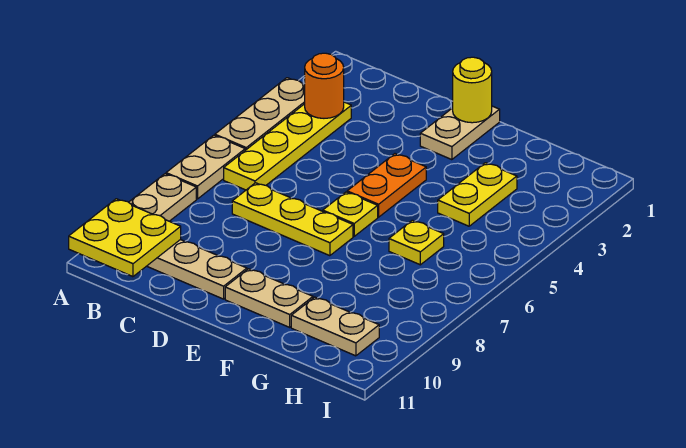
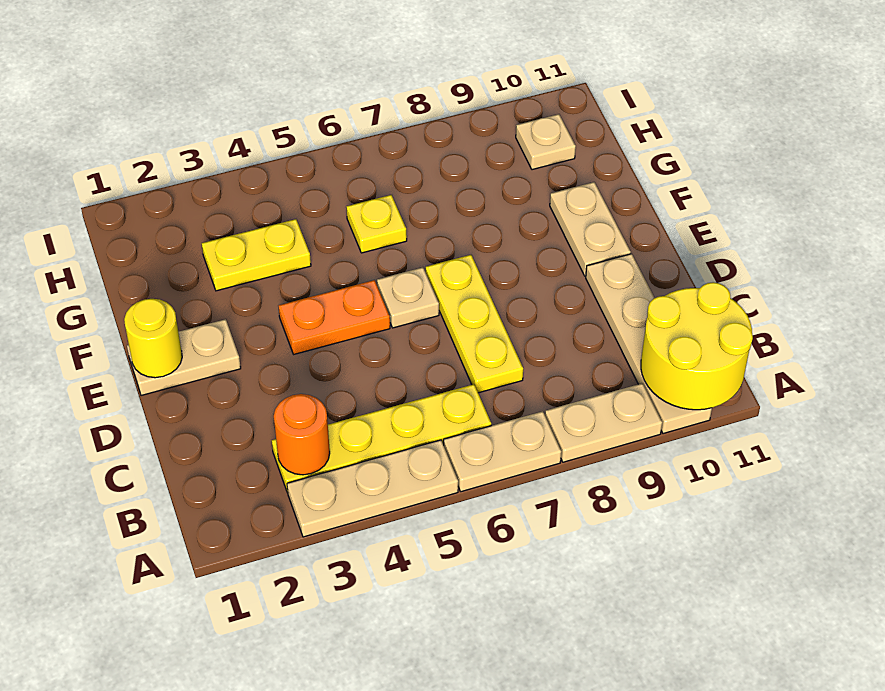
yellow plate A10:B11 level 2 -> yellow round brick A10:B11 level 2
yellow plate E6 level 1 -> tan plate E6 level 1
tan plate G10:H10 level 1 -> tan plate H10 level 1

